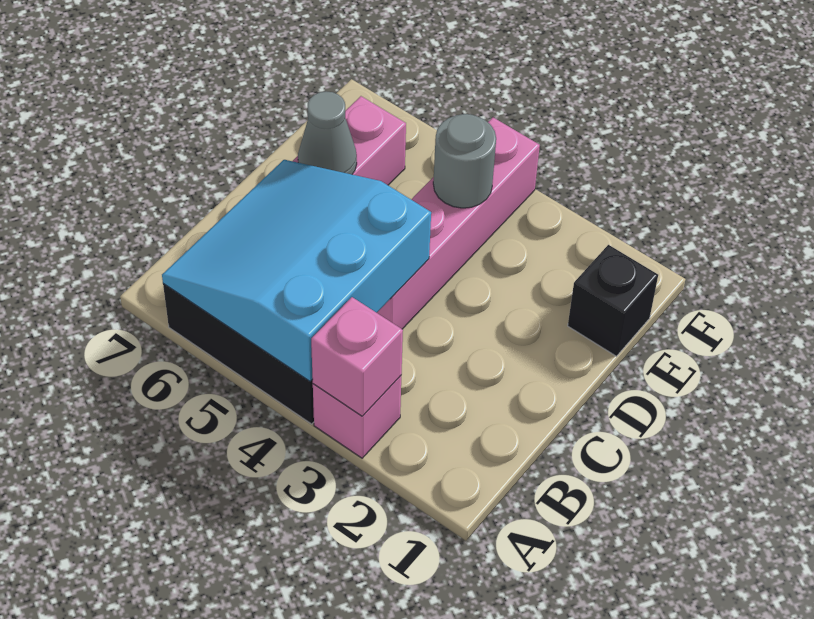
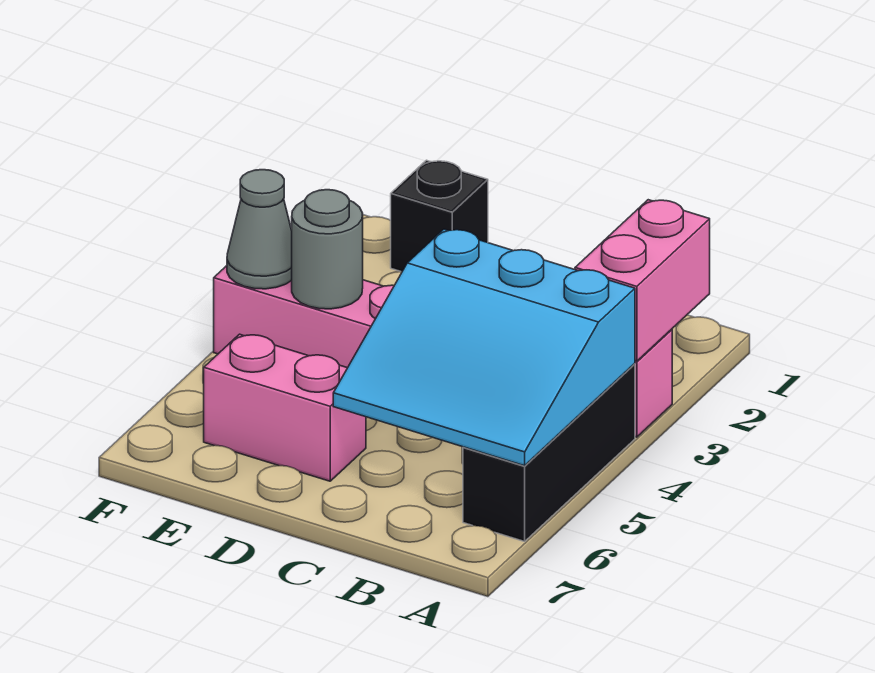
pink brick A3 level 2 -> pink brick A2:A3 level 2
grey cone D6 level 2 -> grey cone F4 level 2

